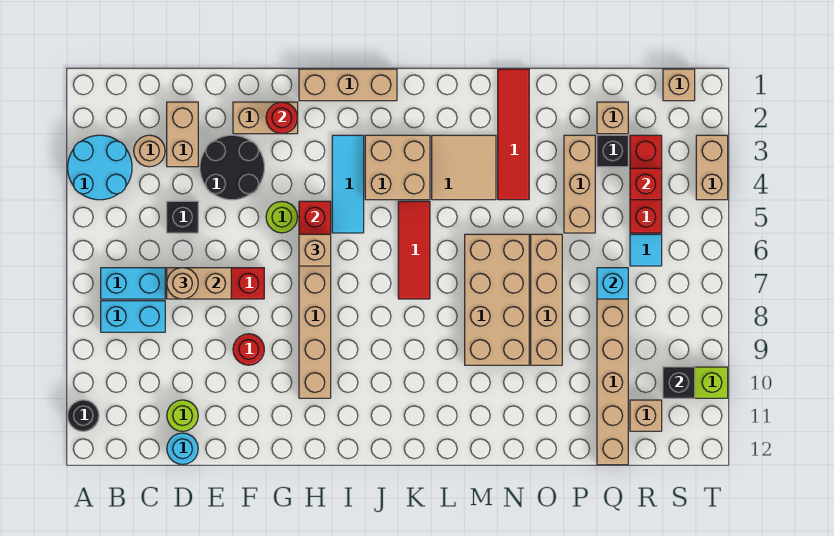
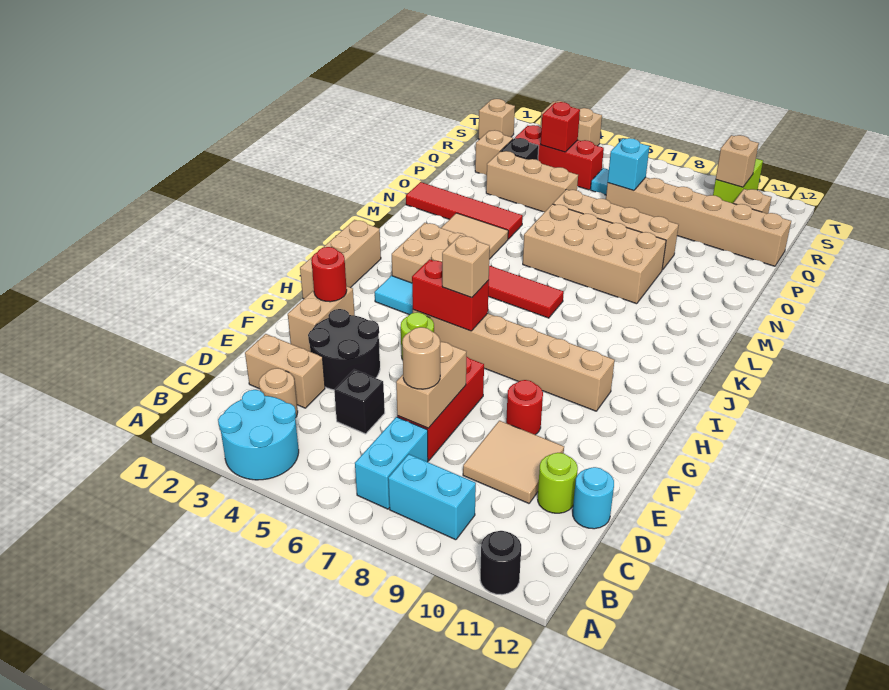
cyan brick B8:C8 level 1 -> cyan brick B8:B9 level 1
none -> tan tile D9:E10 level 1
black brick S10 level 2 -> tan brick S10 level 2

